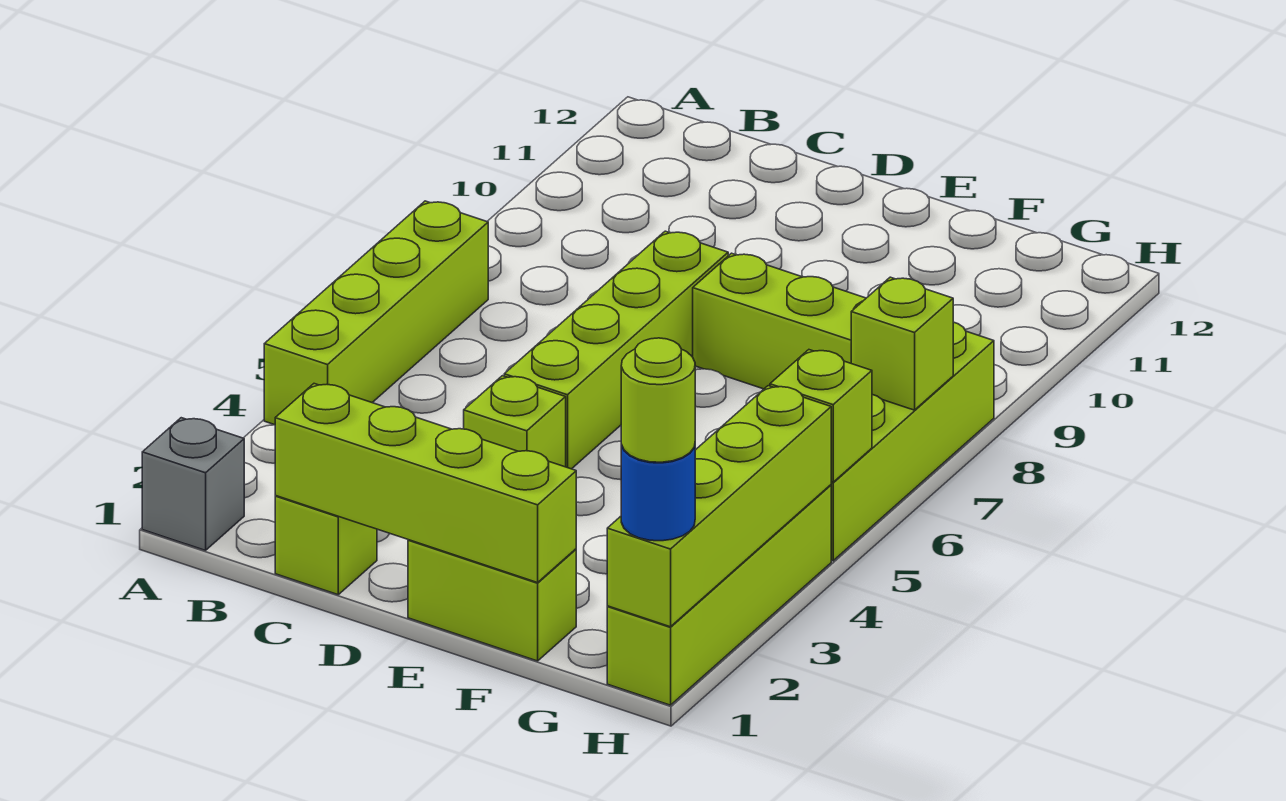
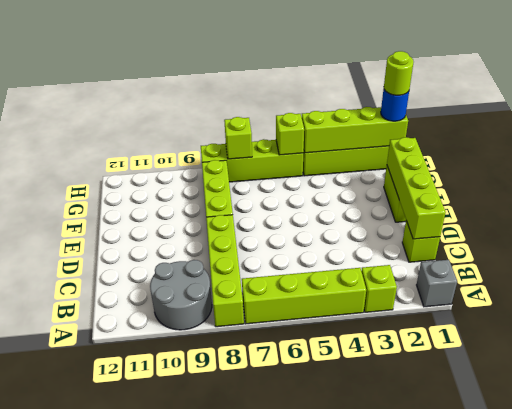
none -> grey round brick A9:B10 level 1
lime brick D4 level 1 -> lime brick A3 level 1
lime brick D5:D8 level 1 -> lime brick A8:D8 level 1

